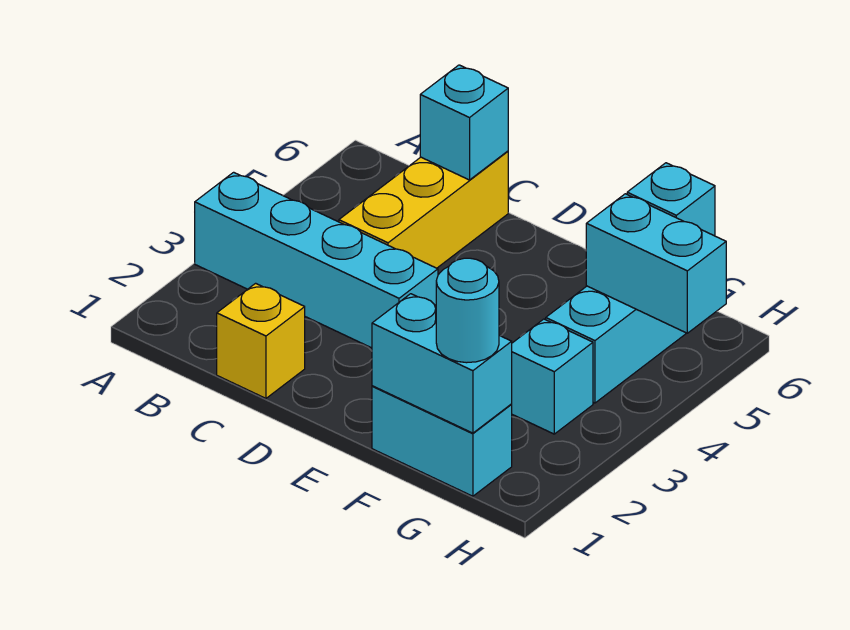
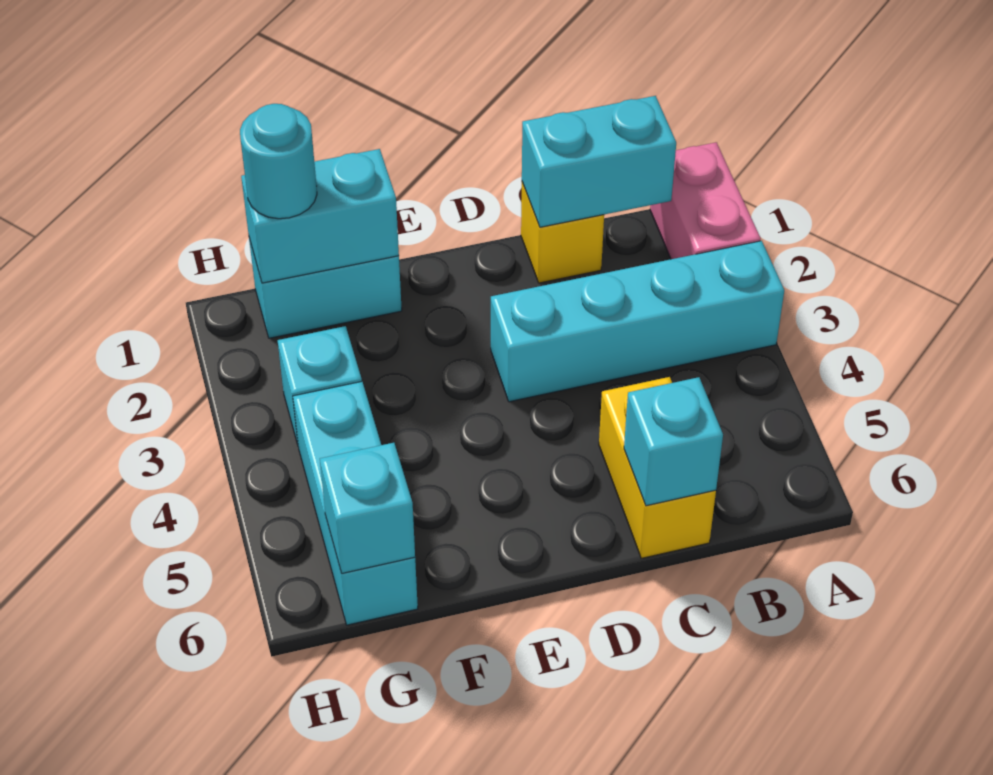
none -> pink brick A1:A2 level 1
yellow brick C4:C6 level 1 -> yellow brick C5:C6 level 1
cyan brick G5:H5 level 2 -> cyan brick B1:C1 level 2

